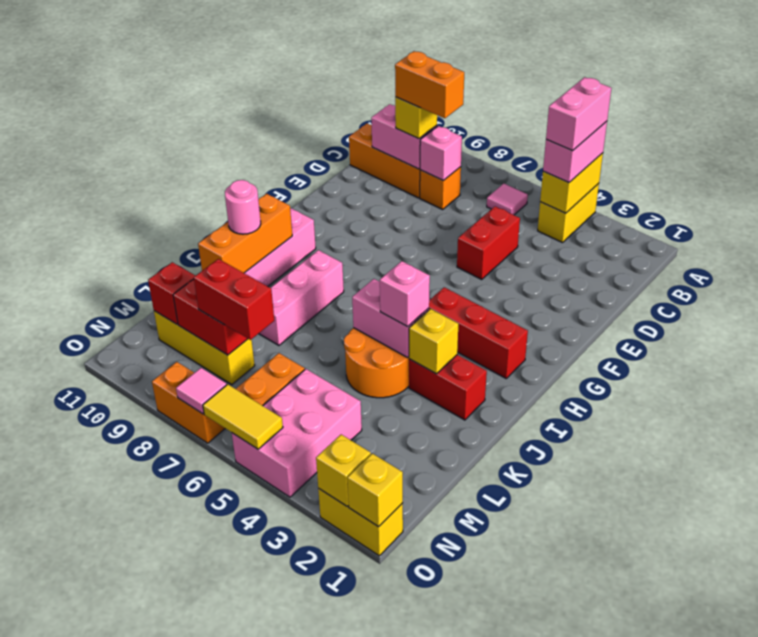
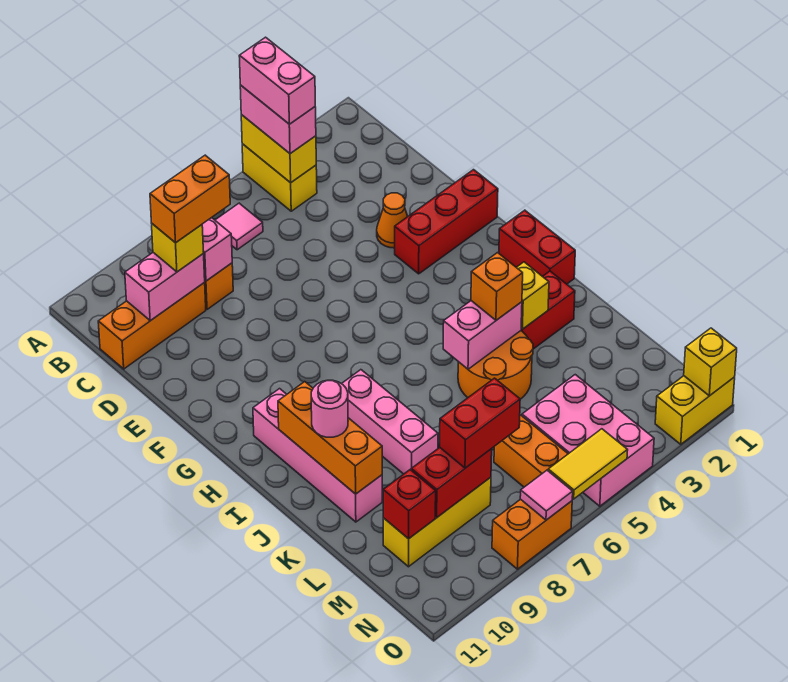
red brick D5:E5 level 1 -> red brick H1:I1 level 1
none -> orange cone E3 level 1
red brick H2:H4 level 1 -> red brick F1:F3 level 1
pink brick J4 level 3 -> orange brick J4 level 3
yellow brick O2 level 2 -> none

